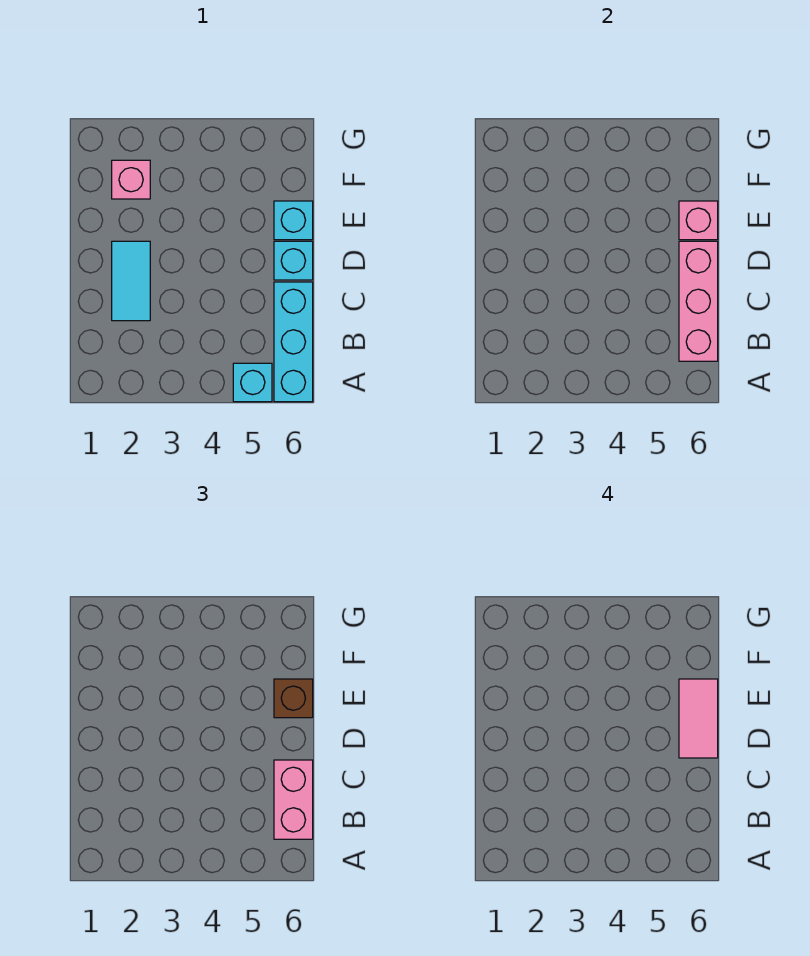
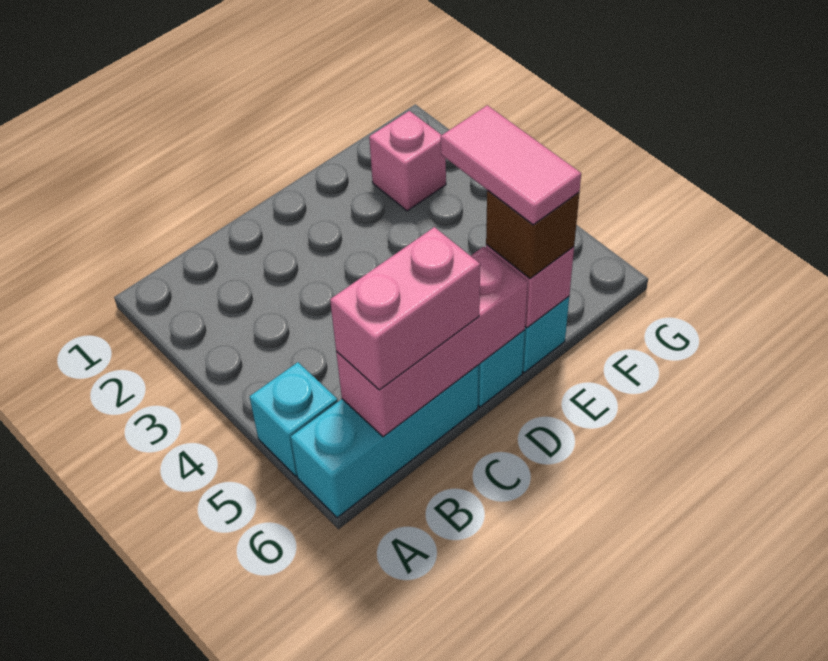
cyan tile C2:D2 level 1 -> none
pink tile D6:E6 level 4 -> pink tile E5:E6 level 4

